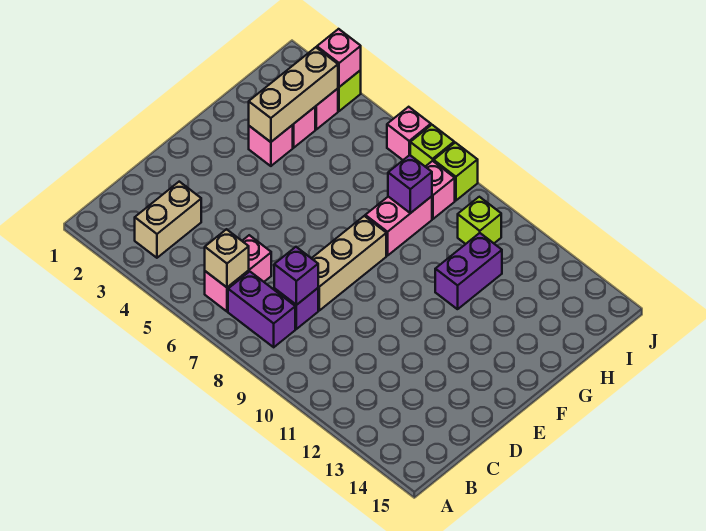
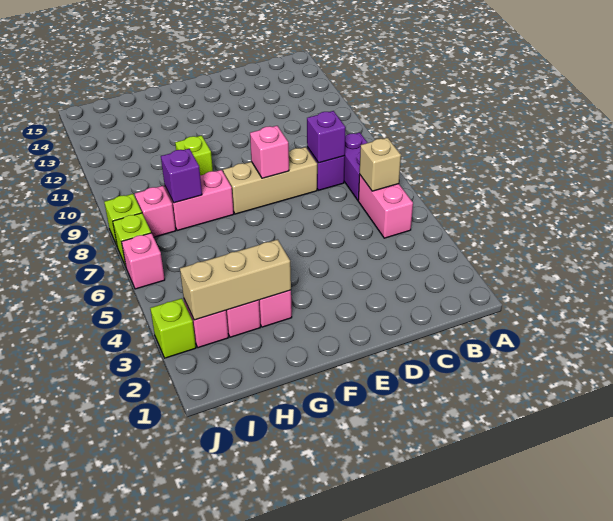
tan brick B3:C3 level 1 -> none
pink brick B6:C6 level 1 -> pink brick B5:B6 level 1
purple brick G11:H11 level 1 -> none
lime brick I10 level 1 -> lime brick G10 level 1
pink brick J3 level 2 -> pink brick E8 level 2

